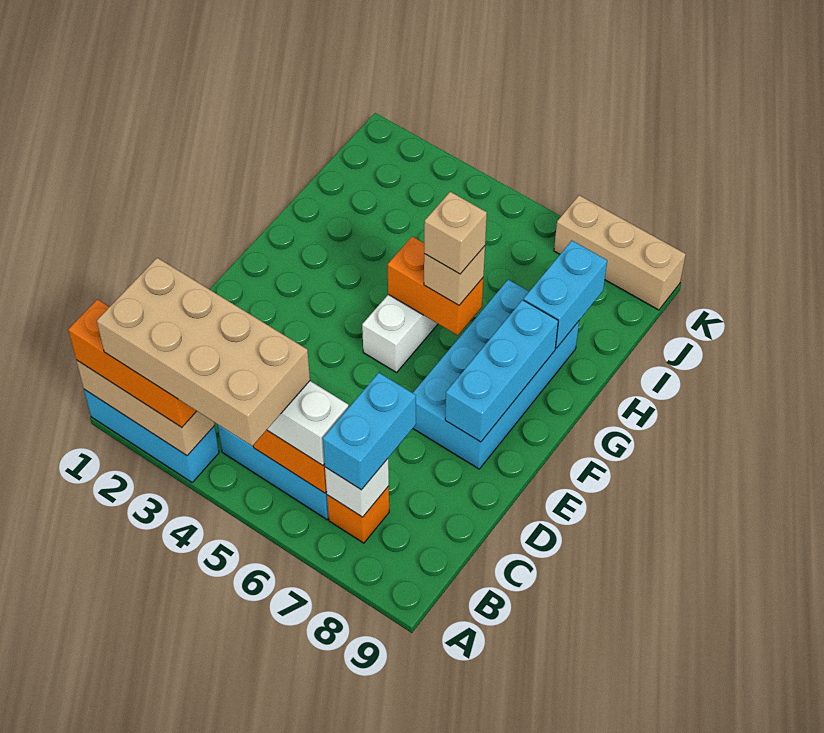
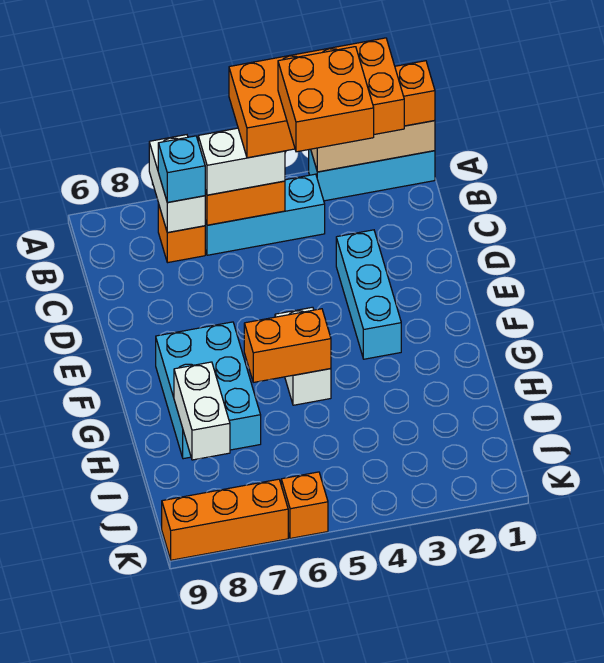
tan brick A2:B5 level 4 -> orange brick A2:B5 level 4
none -> orange brick B3:C4 level 5
white brick B7 level 2 -> white brick A7:B7 level 2
cyan brick B7:C7 level 3 -> cyan brick B7 level 3
cyan brick E7:H8 level 1 -> cyan brick F7:H8 level 1
cyan brick E8:G8 level 2 -> cyan brick D3:F3 level 1
tan brick G6 level 3 -> none
tan brick G6 level 4 -> none
cyan brick H8:I8 level 2 -> white brick H8:I8 level 2
none -> orange brick K6 level 1
tan brick K7:K9 level 1 -> orange brick K7:K9 level 1

